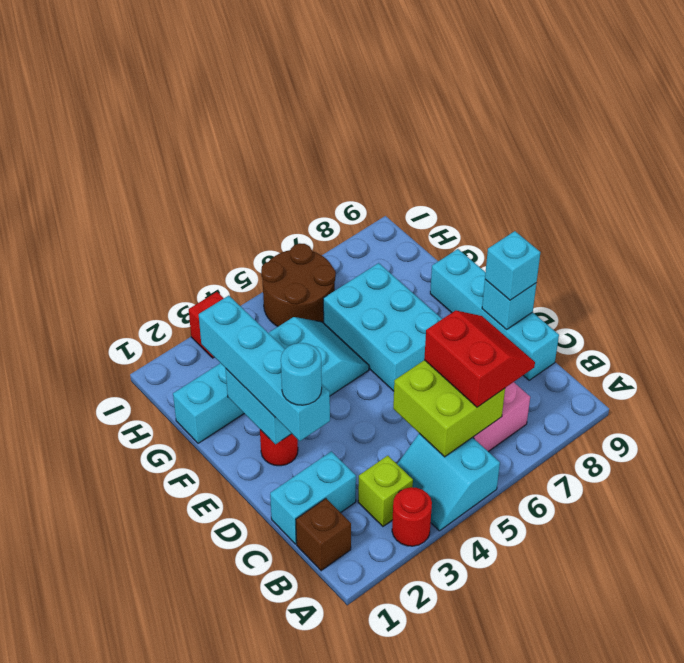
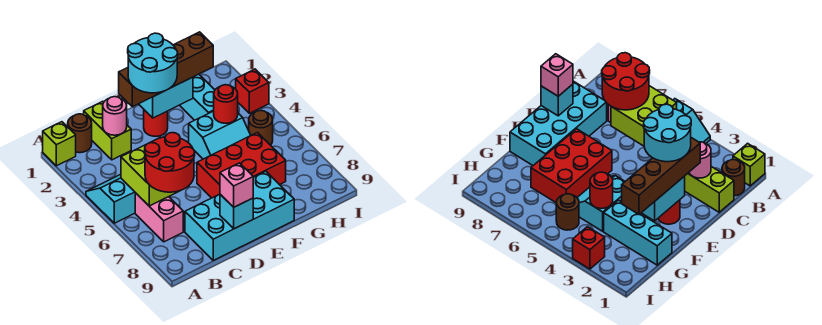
red round brick A3 level 1 -> red round brick G4 level 2
brown brick B1 level 1 -> brown round brick B1 level 1
lime brick B3 level 1 -> lime brick A1 level 1
red slope B6:C7 level 3 top 6 -> red round brick B6:C7 level 3
cyan brick C1:C2 level 1 -> lime brick C1:C2 level 1
none -> pink round brick C2 level 2
cyan brick C9:F9 level 1 -> cyan brick C8:F9 level 1
cyan brick D2:G2 level 3 -> brown brick D2:G2 level 3
cyan round brick D2 level 4 -> cyan round brick D2:E3 level 4
cyan brick D9 level 3 -> pink brick D9 level 3
cyan brick E6:G7 level 1 -> red brick E6:G7 level 1
brown round brick H5:I6 level 1 -> brown round brick H5 level 1

